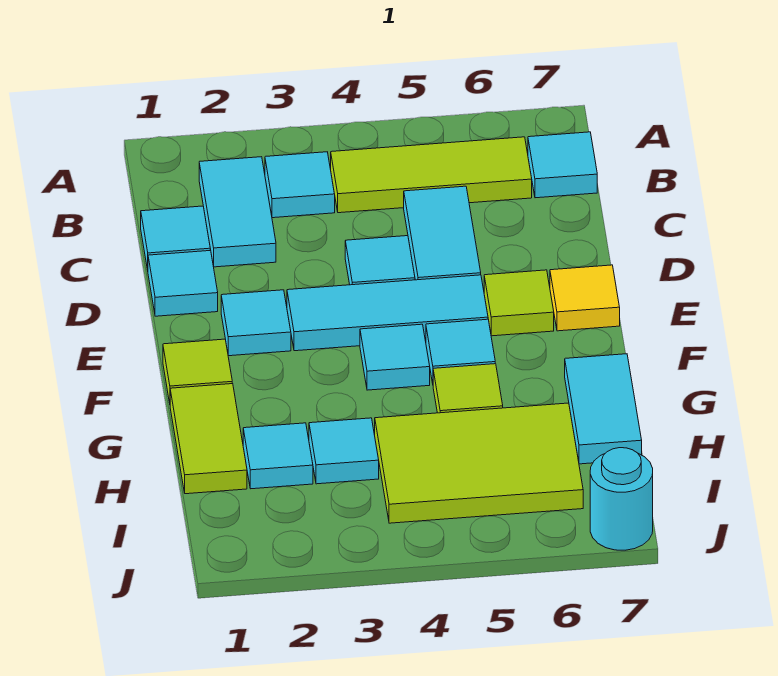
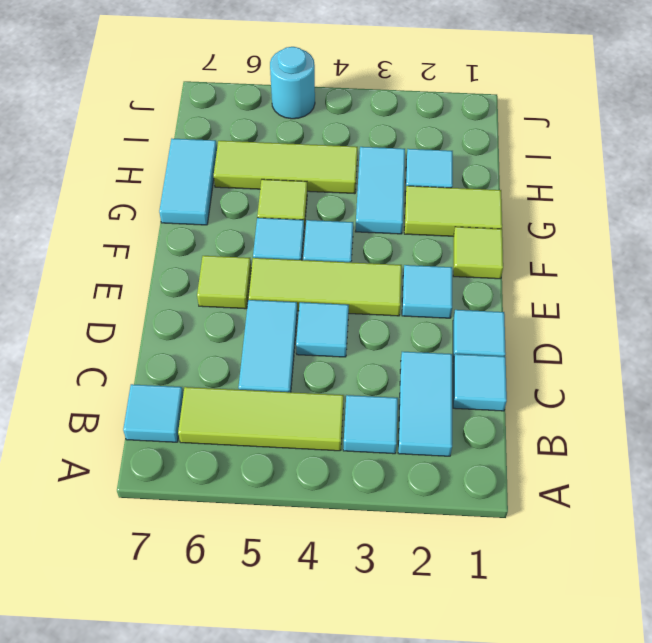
cyan tile E3:E5 level 1 -> lime tile E3:E5 level 1
yellow tile E7 level 1 -> none
lime tile G1:H1 level 1 -> lime tile G1:G2 level 1
cyan tile H3 level 1 -> cyan tile G3:H3 level 1
lime tile H4:I6 level 1 -> lime tile H4:H6 level 1
cyan round brick J7 level 1 -> cyan round brick J5 level 1

